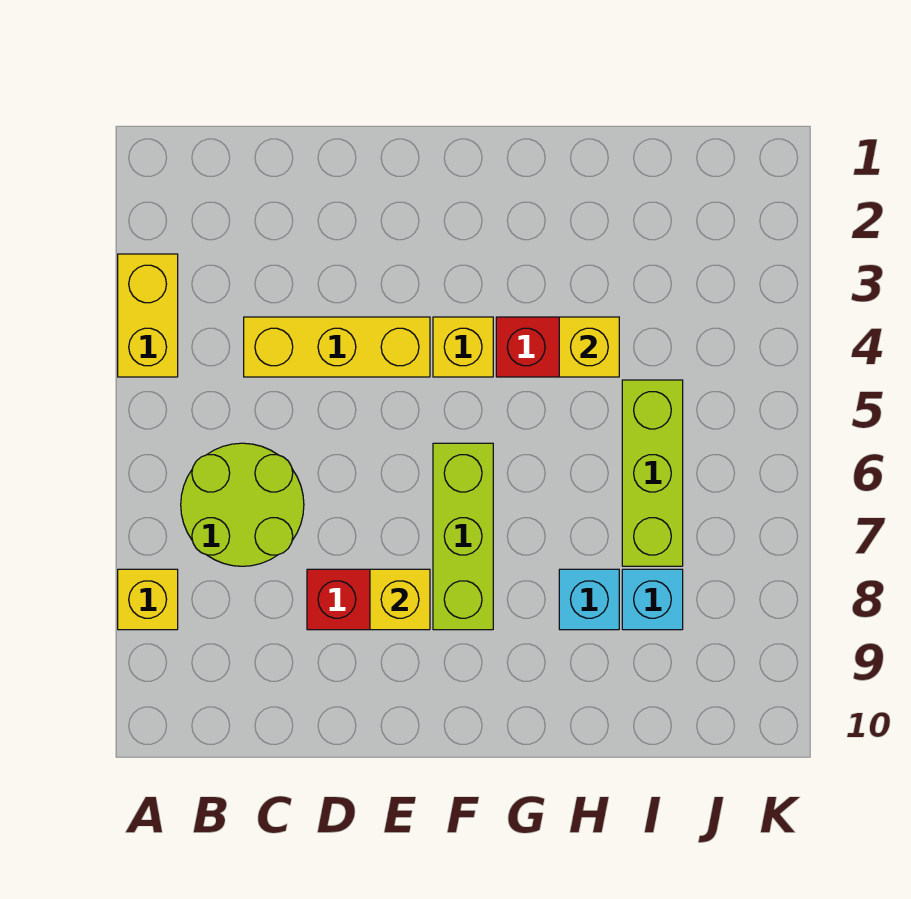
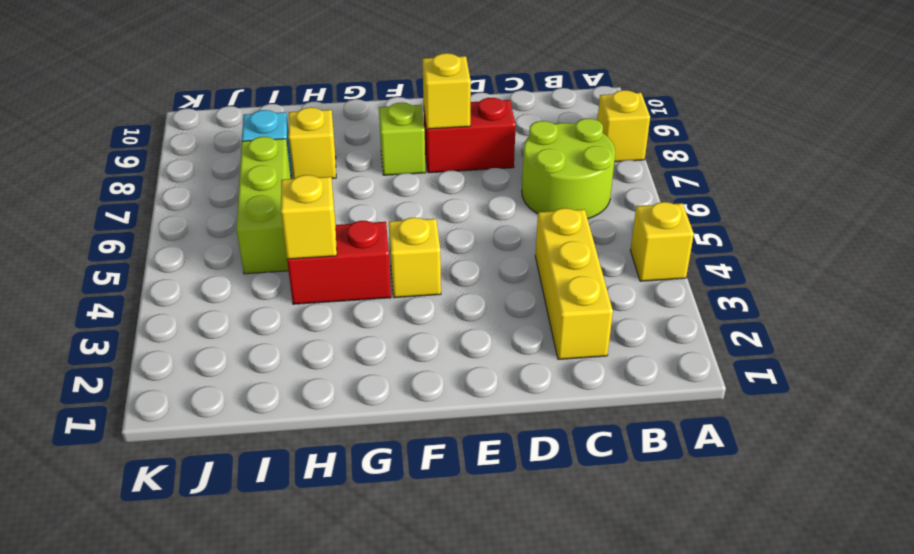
yellow brick A3:A4 level 1 -> yellow brick A4 level 1
yellow brick C4:E4 level 1 -> yellow brick C2:C4 level 1
lime brick F6:F8 level 1 -> lime brick F8 level 1
cyan brick H8 level 1 -> yellow brick H8 level 1

